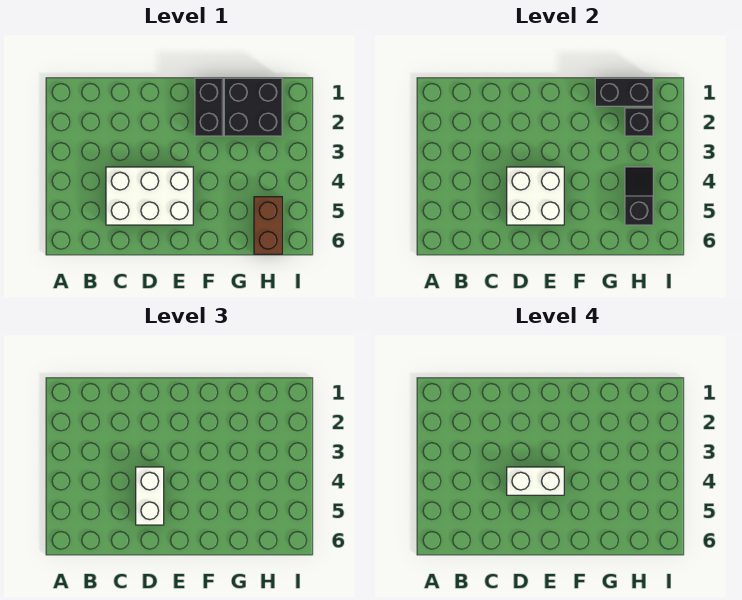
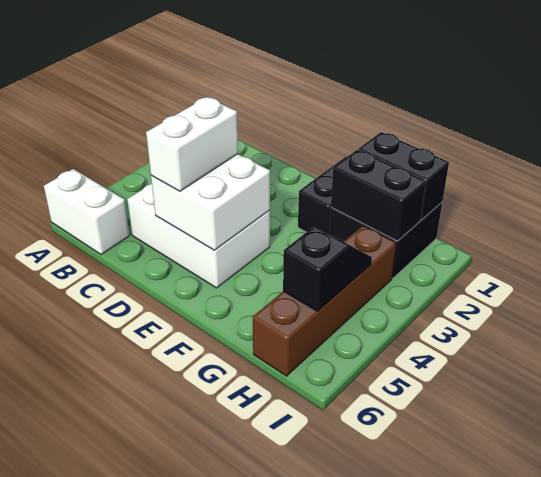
white brick D4:E4 level 4 -> white brick A6:B6 level 1
black brick H2 level 2 -> black brick G2:H2 level 2
brown brick H5:H6 level 1 -> brown brick H3:H6 level 1

